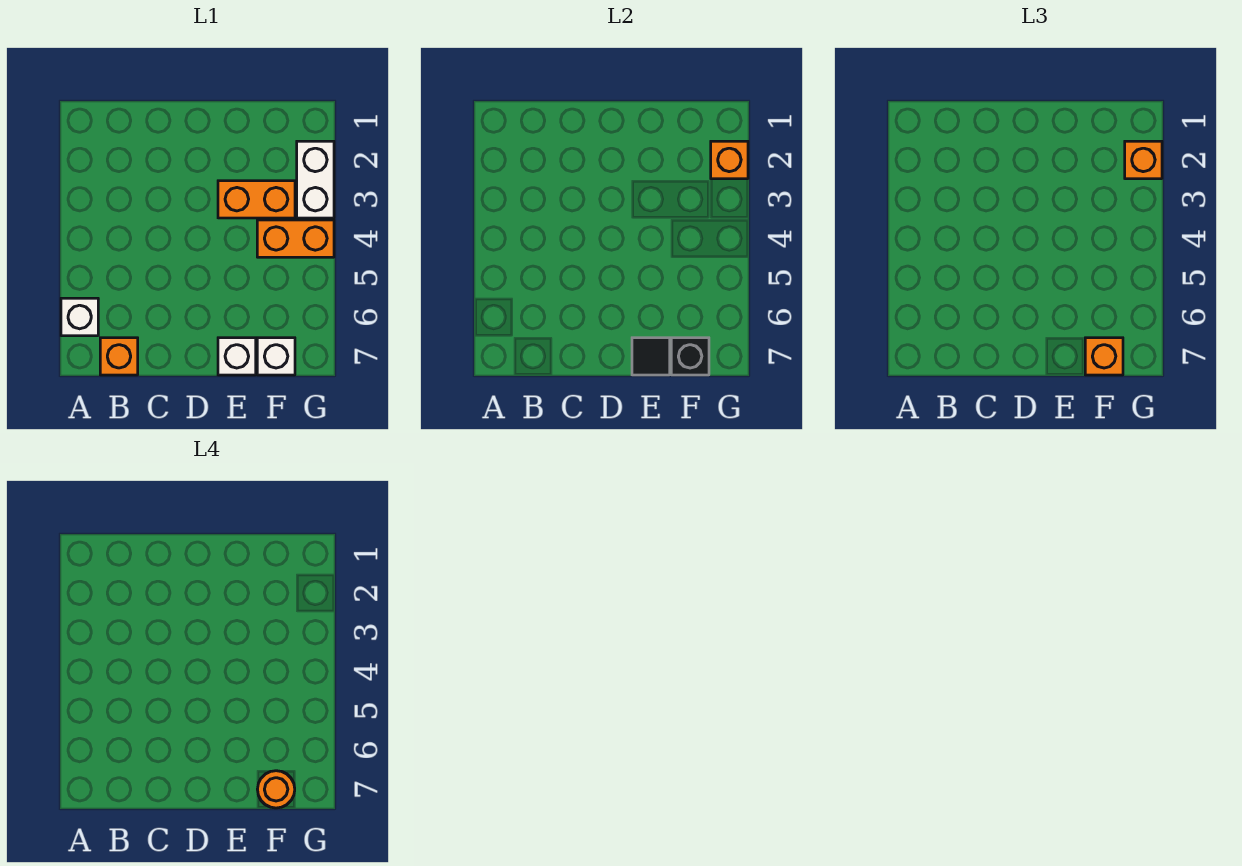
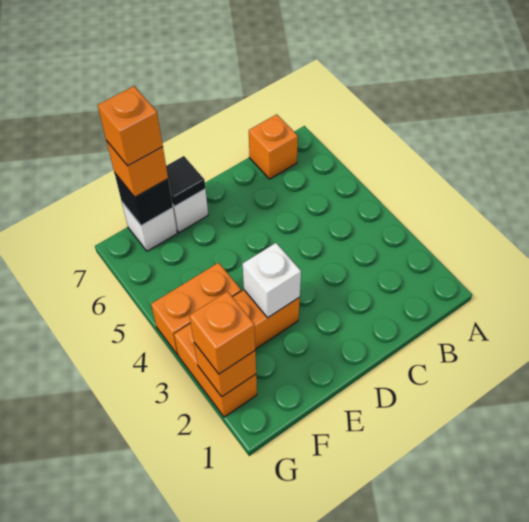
white brick A6 level 1 -> white brick E3 level 2
orange round brick F7 level 4 -> orange brick F7 level 4
white brick G2:G3 level 1 -> orange brick G2:G3 level 1

